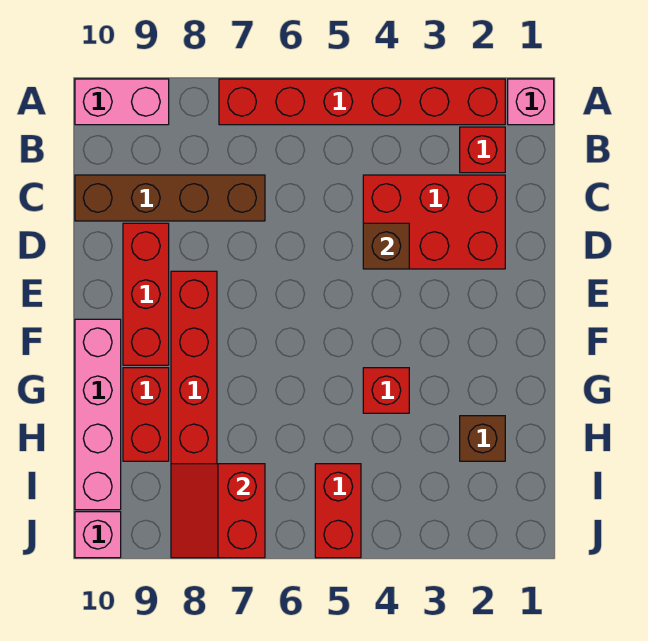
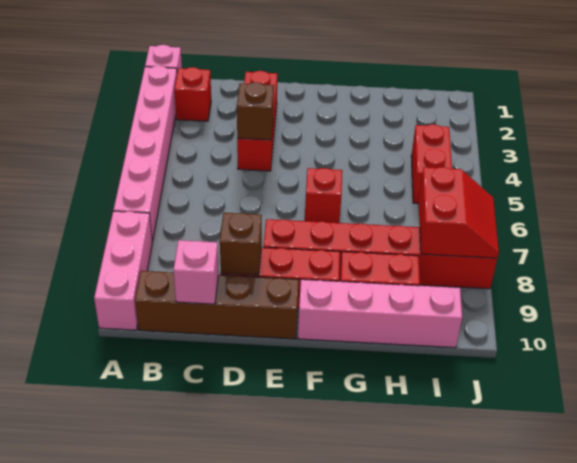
red brick A2:A7 level 1 -> pink brick A2:A7 level 1
pink brick A9:A10 level 1 -> pink brick A8:A10 level 1
red brick C2:D4 level 1 -> red brick D2:D4 level 1
brown brick C7:C10 level 1 -> brown brick B10:E10 level 1
red brick G4 level 1 -> red brick F6 level 1
brown brick H2 level 1 -> brown brick D9 level 2
red brick I5:J5 level 1 -> red brick I4:I5 level 1
red slope I7:J8 level 2 top 7 -> red slope I7:J8 level 2 top I
pink brick J10 level 1 -> pink brick C10 level 2

